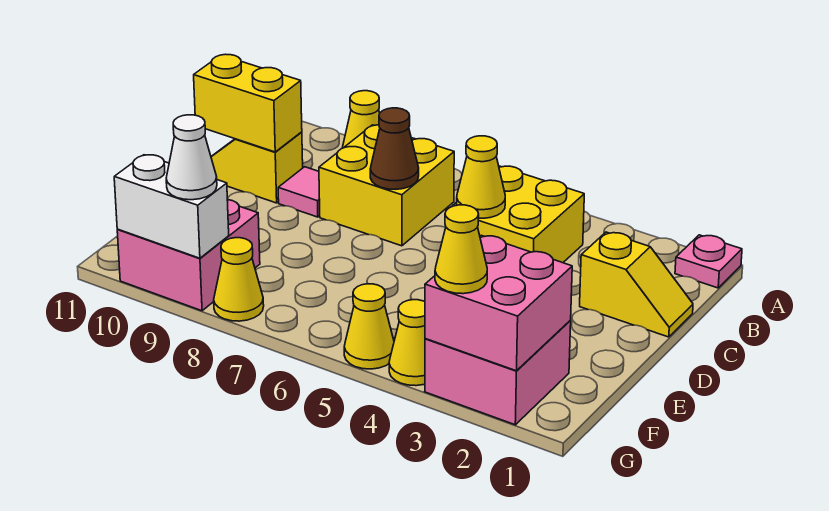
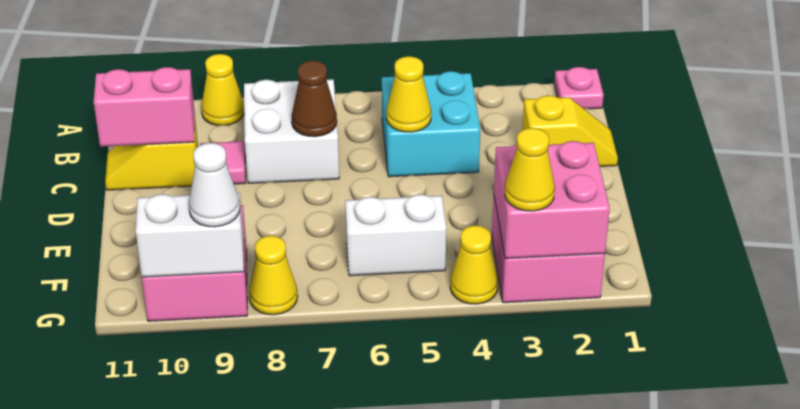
yellow brick B4:C5 level 1 -> cyan brick B4:C5 level 1
yellow brick B7:C8 level 1 -> white brick B7:C8 level 1
yellow brick C10:C11 level 2 -> pink brick C10:C11 level 2
none -> white brick F5:F6 level 1
yellow cone G5 level 1 -> none

